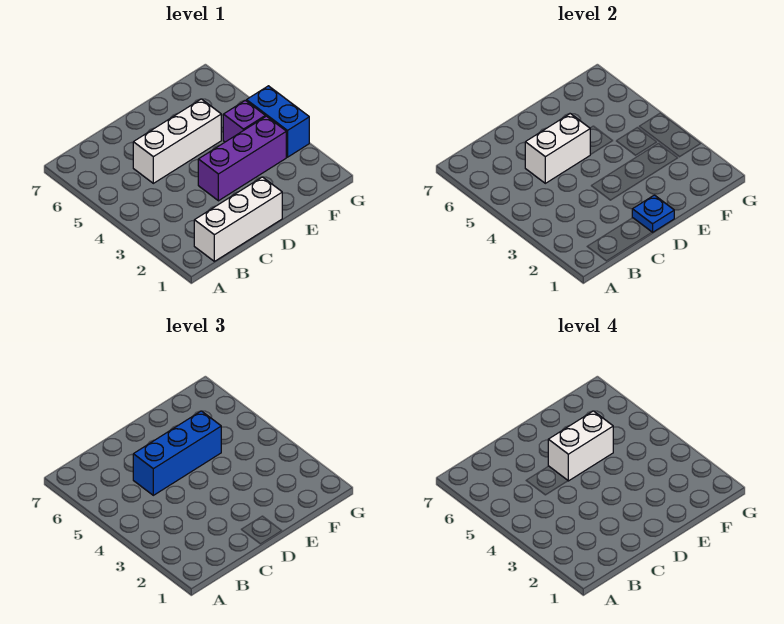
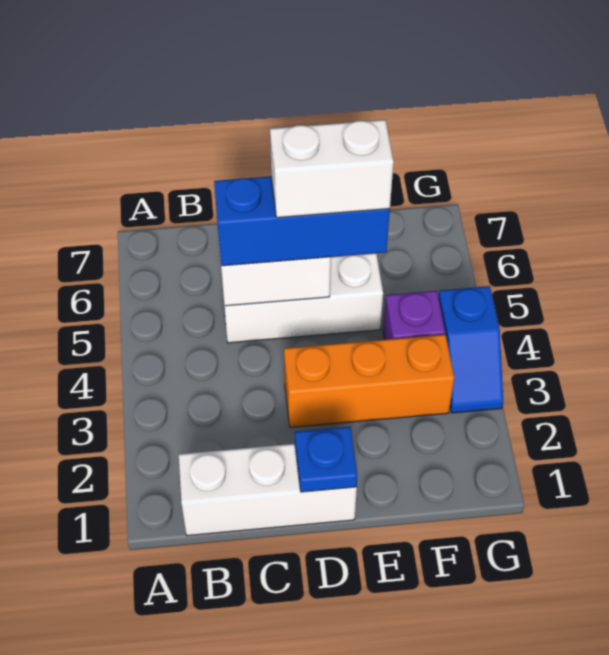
purple brick D3:F3 level 1 -> orange brick D3:F3 level 1
blue brick G3:G4 level 1 -> blue slope G3:G4 level 1 top 4

